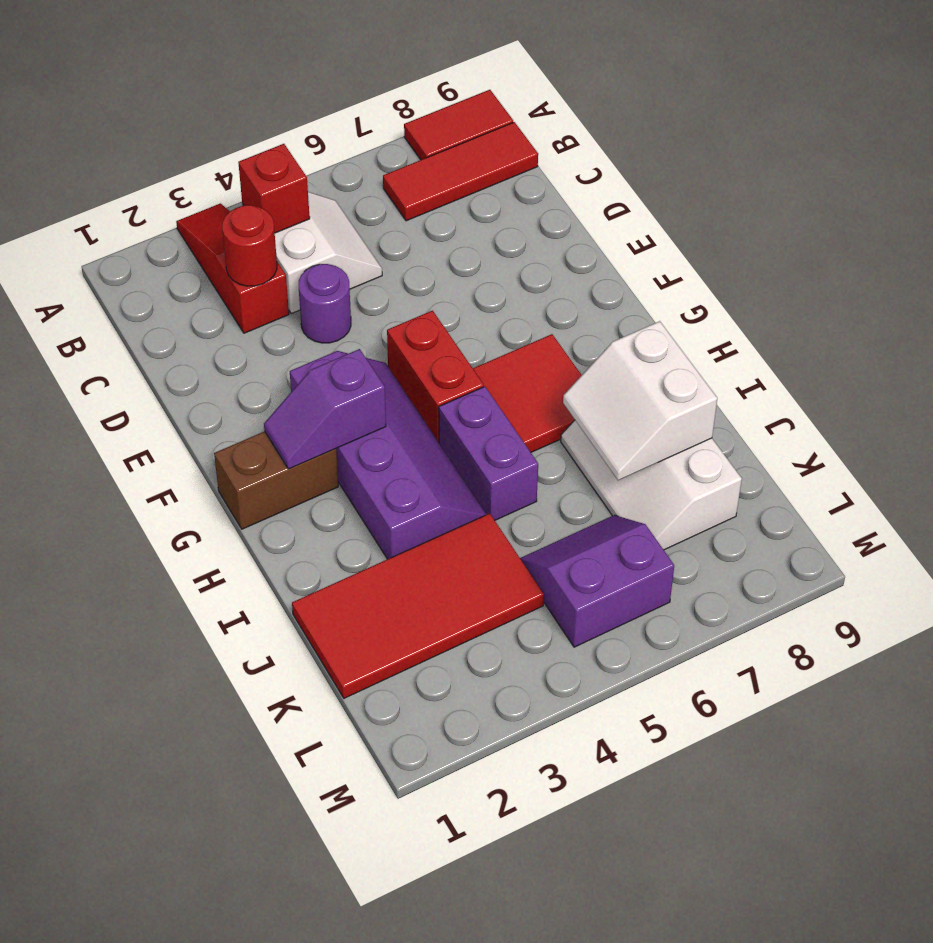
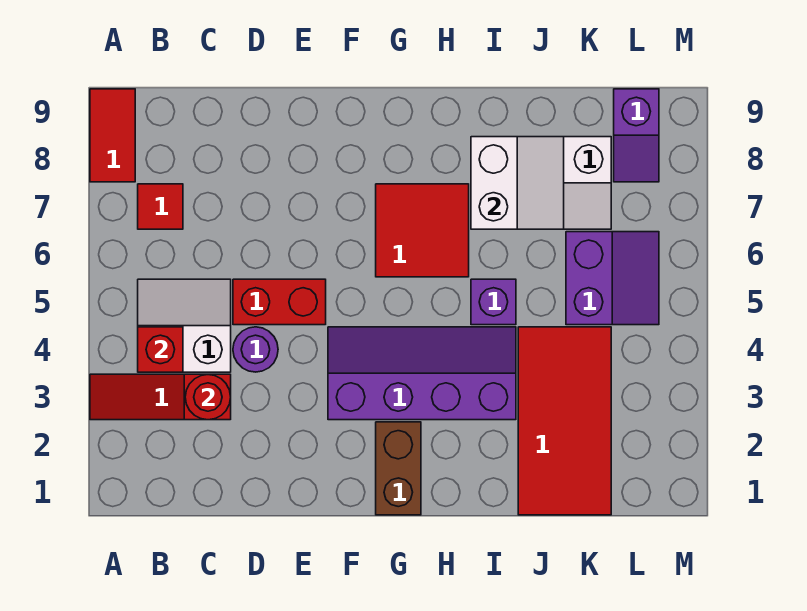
red tile B7:B9 level 1 -> red tile B7 level 1
red brick F5:G5 level 1 -> red brick D5:E5 level 1
purple slope G2:G3 level 2 top 3 -> purple slope L8:L9 level 1 top 9
purple brick H5:I5 level 1 -> purple brick I5 level 1
white slope I7:J8 level 2 top 8 -> white slope I7:J8 level 2 top I
purple slope K5:L6 level 1 top L -> purple slope K5:L6 level 1 top K

